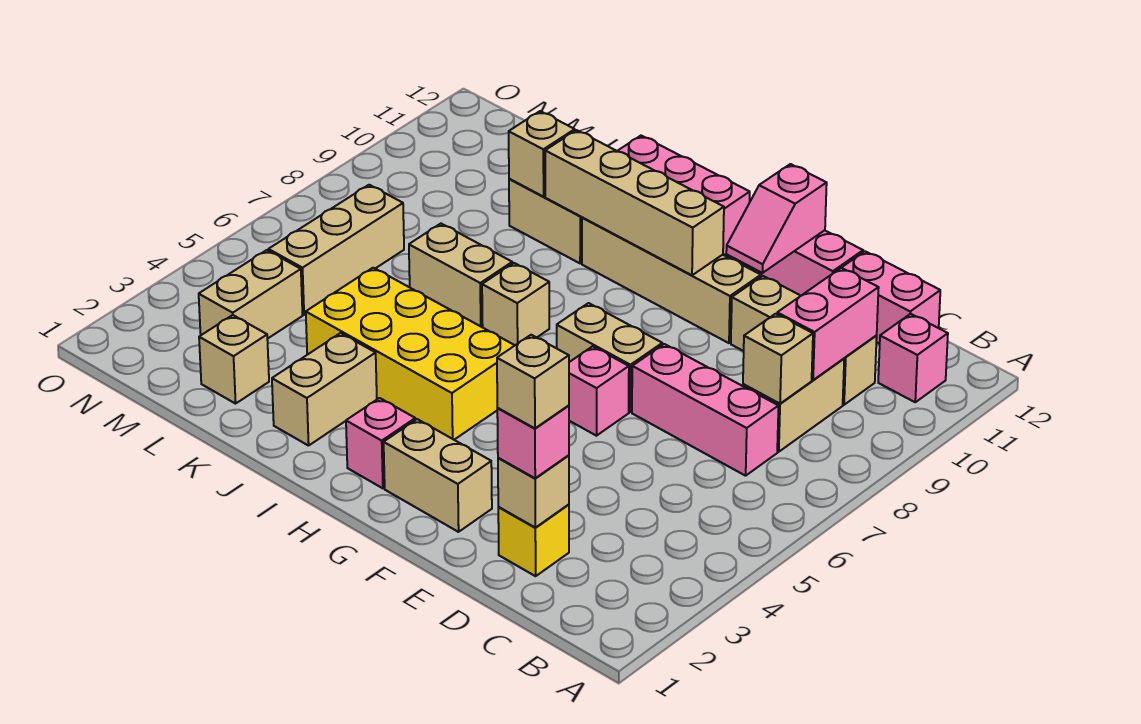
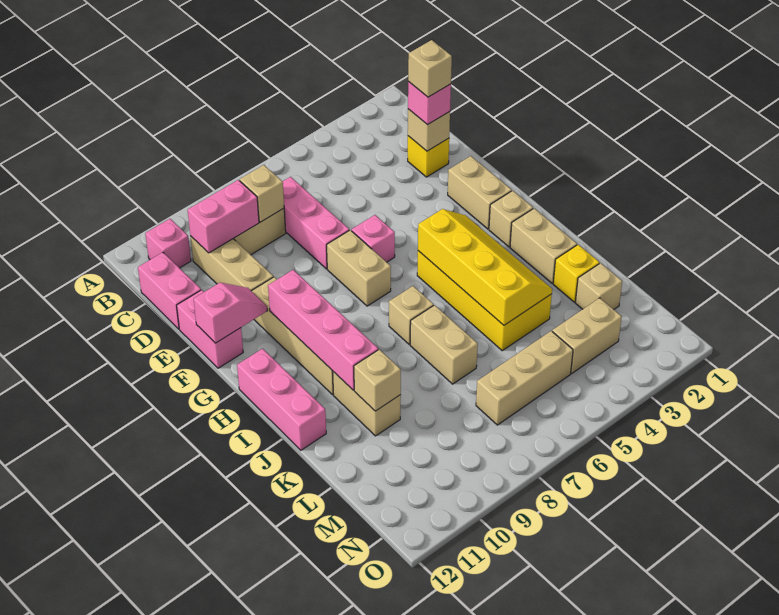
tan brick G10:J10 level 2 -> pink brick G10:J10 level 2
pink brick H2 level 1 -> tan brick H2 level 1
none -> yellow slope H4:K5 level 2 top 5
tan brick J2:J3 level 1 -> tan brick I2:J2 level 1
none -> yellow brick K2 level 1

